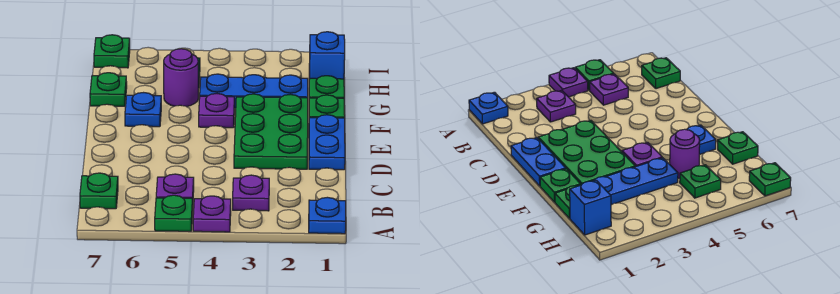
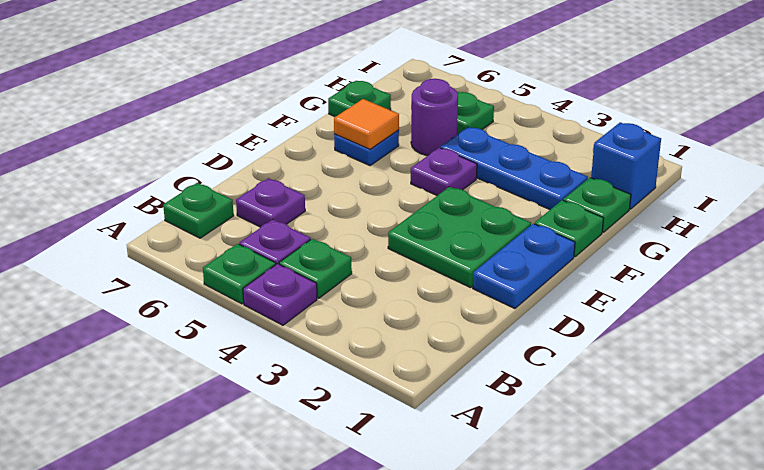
blue plate A1 level 1 -> none
purple plate B3 level 1 -> purple plate C6 level 1
green plate D2:F3 level 1 -> green plate D2:E3 level 1
none -> orange tile F6 level 2
green plate I7 level 1 -> green plate B4 level 1

